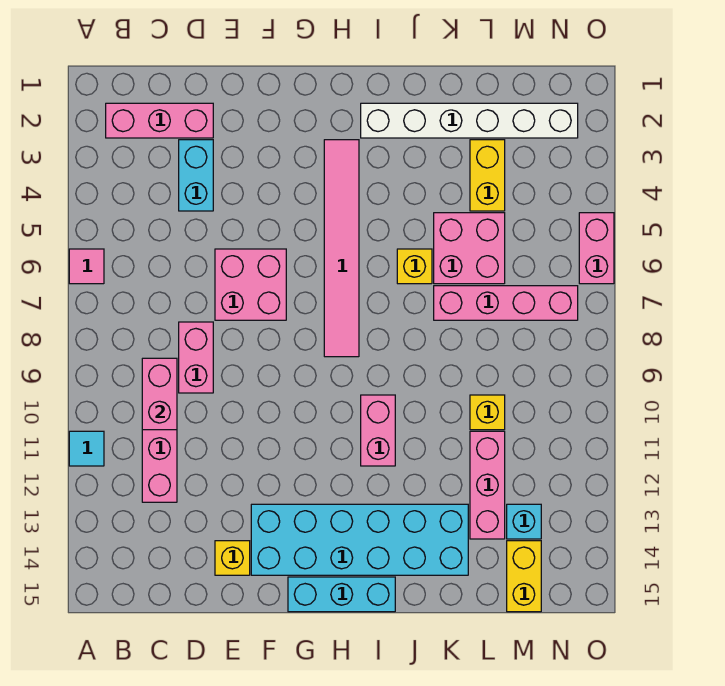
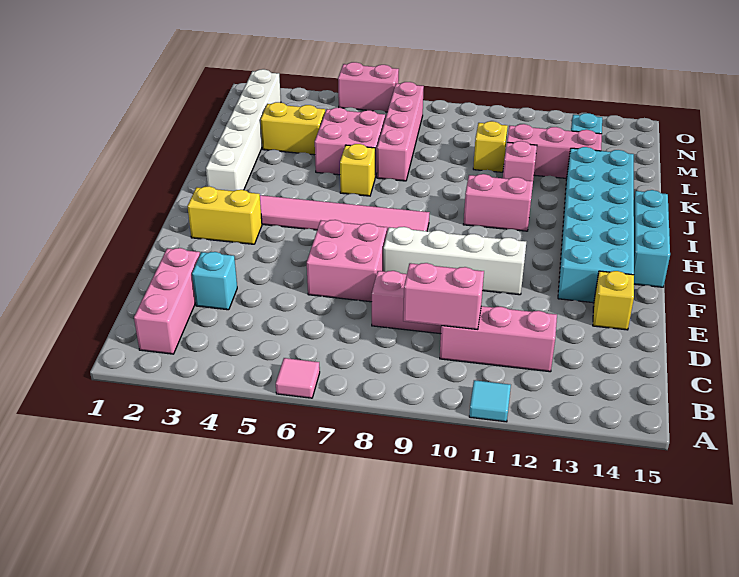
cyan brick D3:D4 level 1 -> cyan brick D3 level 1
none -> white brick F8:F11 level 1
none -> pink brick K11 level 1
yellow brick M14:M15 level 1 -> yellow brick G2:G3 level 1

